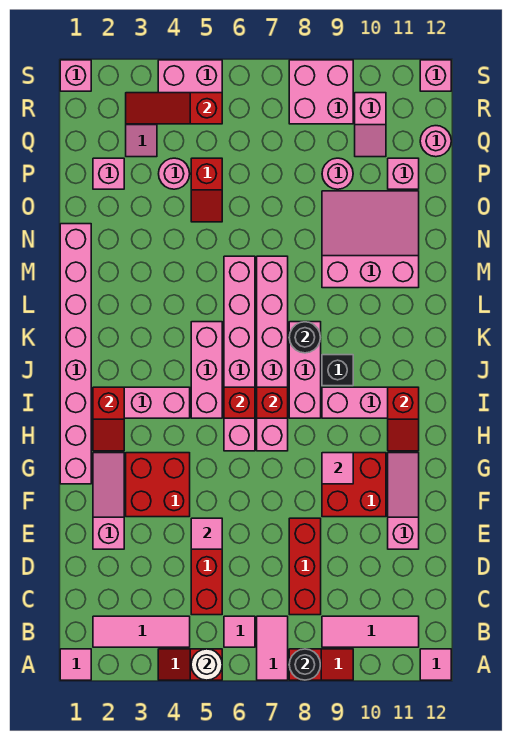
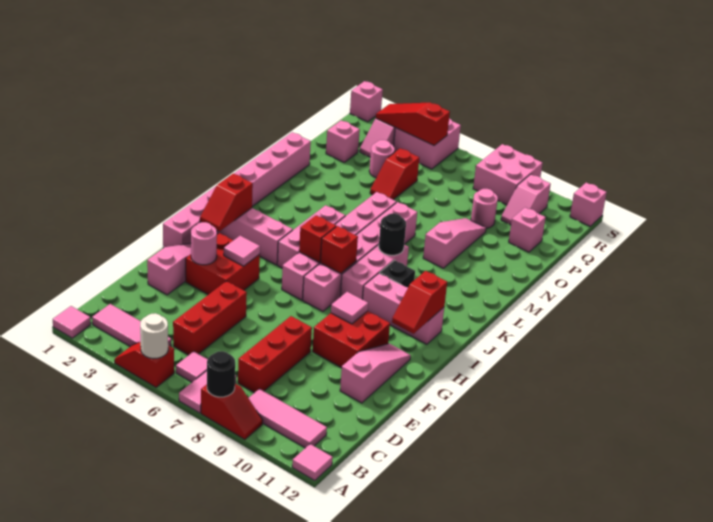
pink tile E5 level 2 -> pink tile G4 level 2
pink slope M9:O11 level 1 top M -> pink slope M9:O9 level 1 top M
pink round brick Q12 level 1 -> pink round brick F3 level 2

